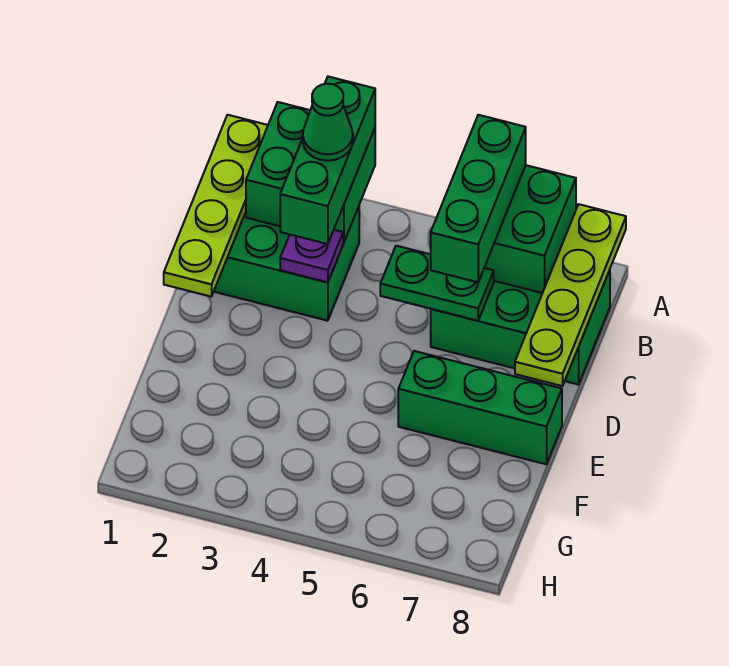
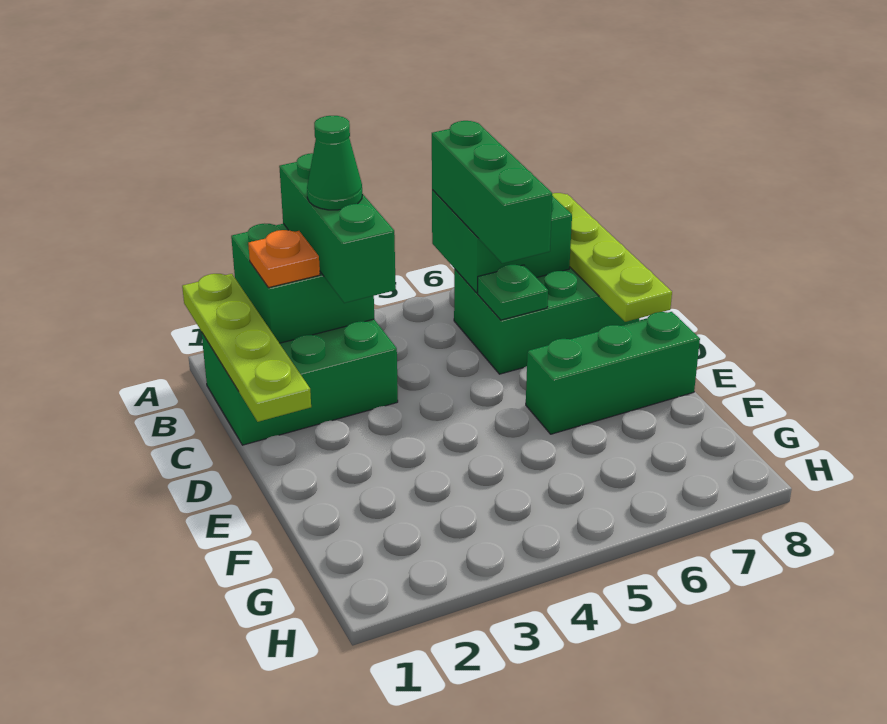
none -> orange plate B2 level 3
purple plate C3 level 2 -> none
green plate C5:C6 level 2 -> green plate C6 level 2

